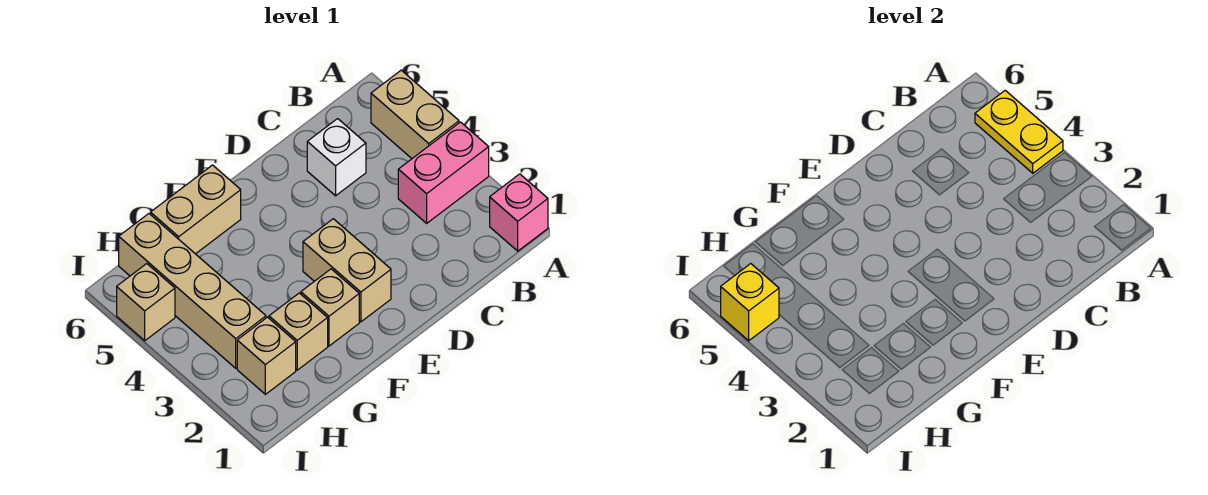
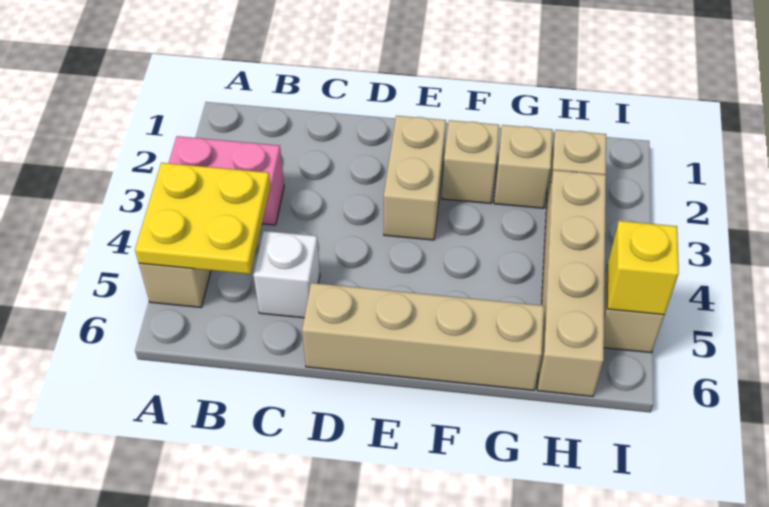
pink brick A1 level 1 -> none
yellow plate A4:A5 level 2 -> yellow plate A4:B5 level 2
tan brick F6:G6 level 1 -> tan brick D6:G6 level 1

